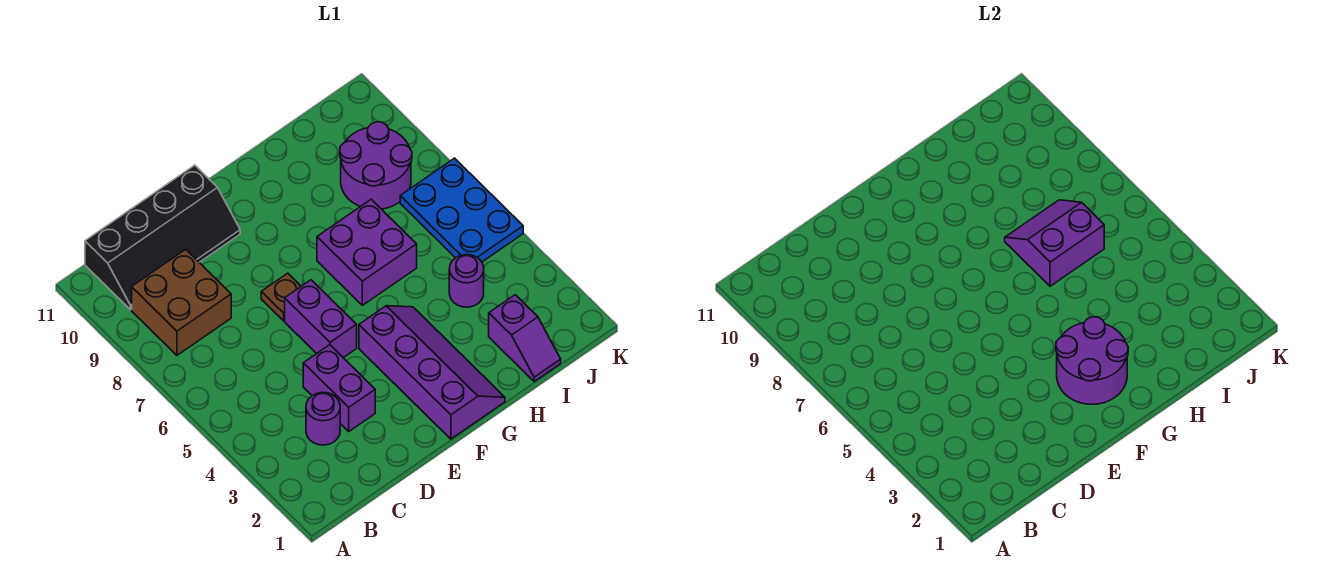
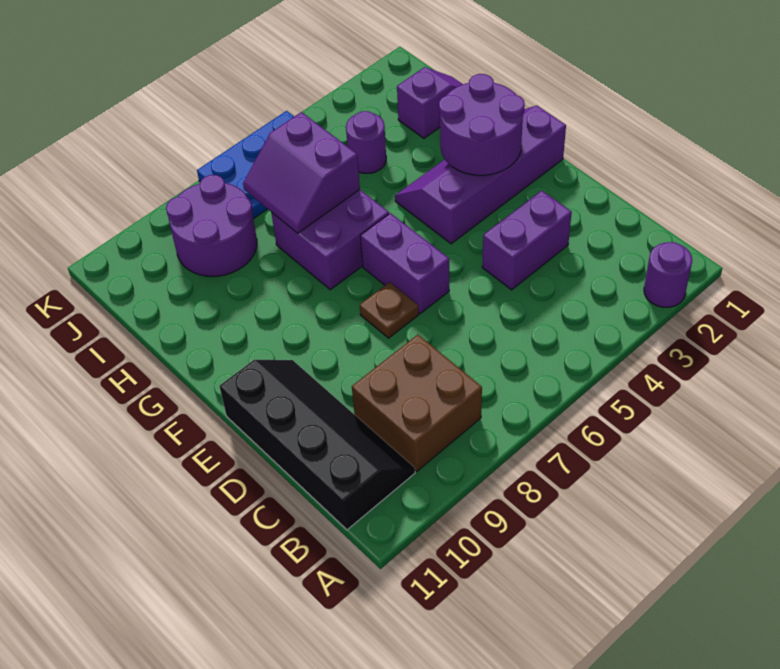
purple round brick C3 level 1 -> purple round brick A2 level 1
purple brick E5:E6 level 1 -> purple brick E6:F6 level 1

